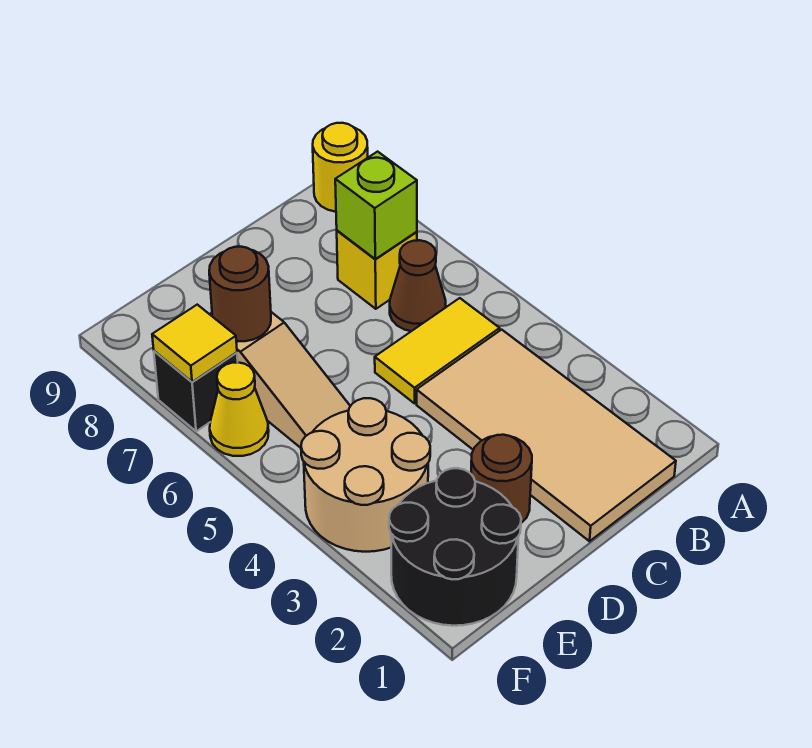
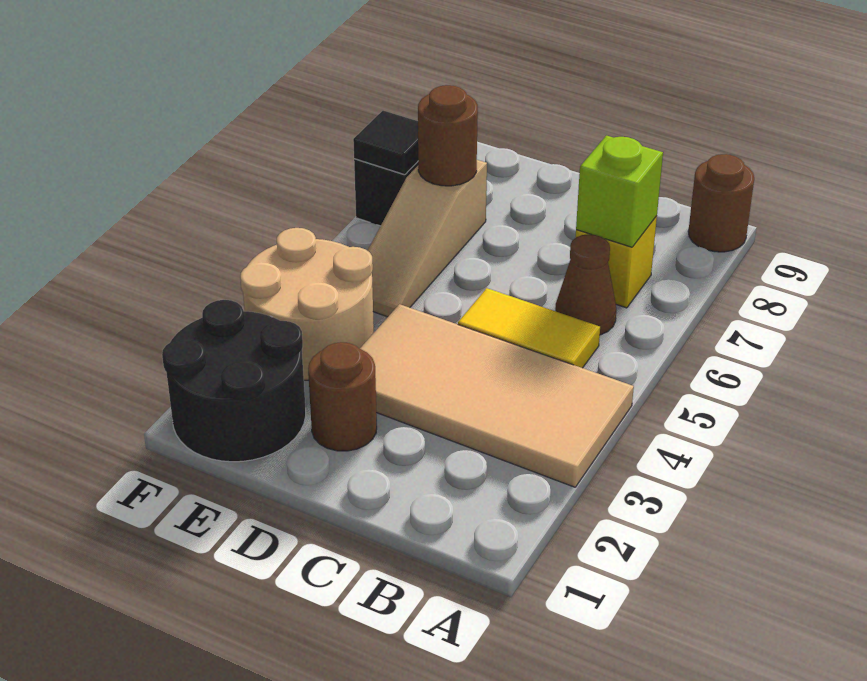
yellow round brick A9 level 1 -> brown round brick A9 level 1
tan tile B1:C4 level 1 -> tan tile A3:D4 level 1
yellow cone F6 level 1 -> none
yellow tile F7 level 2 -> black tile F7 level 2

